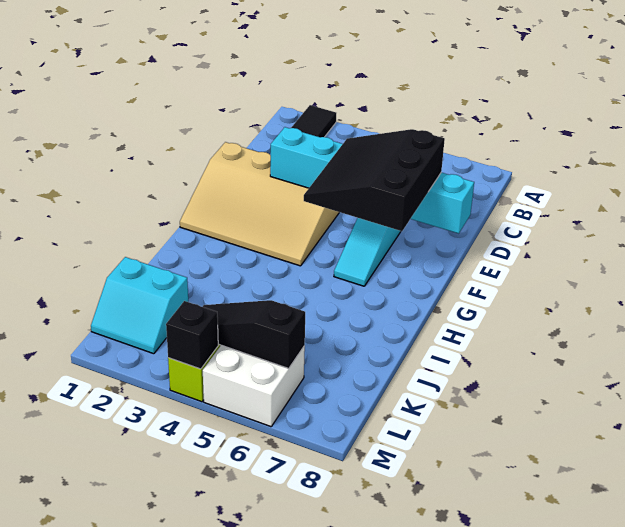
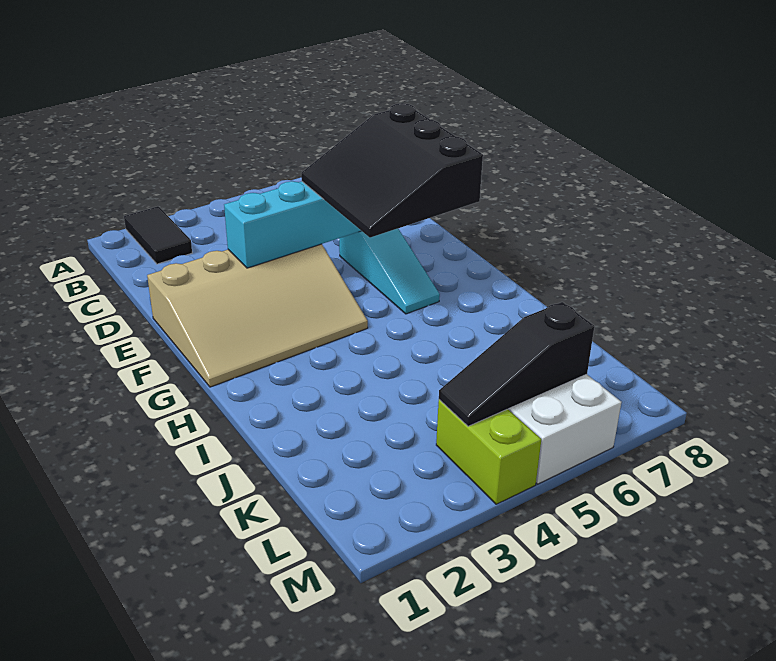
cyan slope K1:L2 level 1 top K -> none
black brick M4 level 2 -> none

